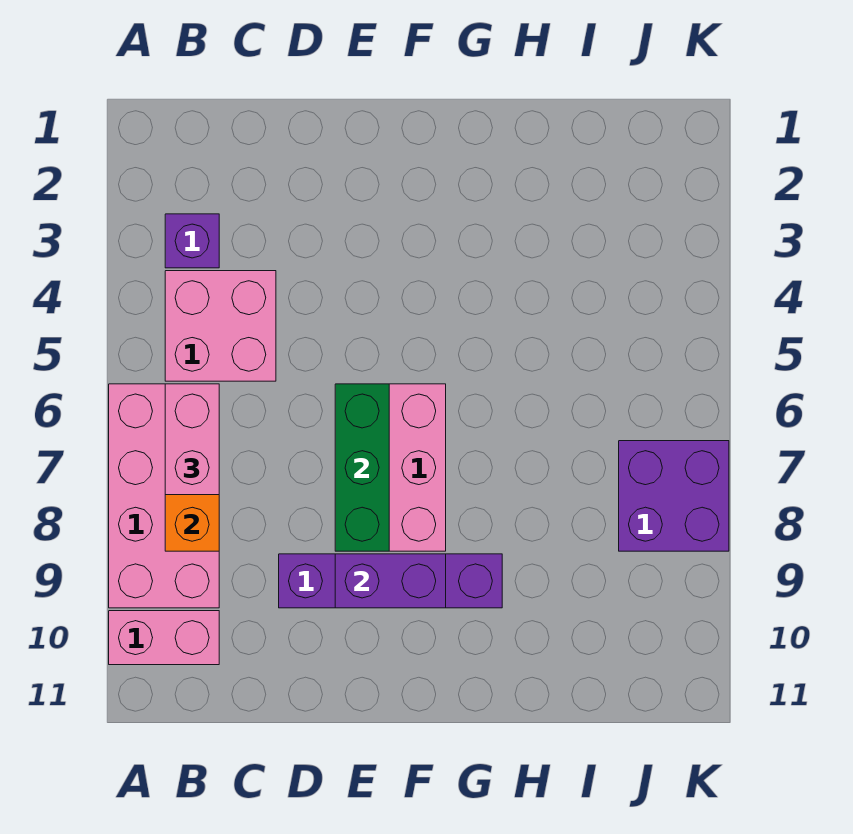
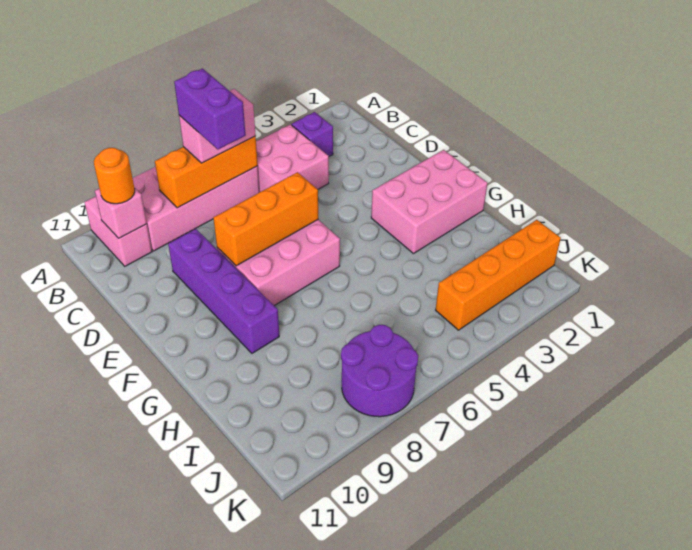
none -> pink brick B10 level 2
none -> orange round brick B10 level 3
green brick E6:E8 level 2 -> orange brick E6:E8 level 2
purple brick E9:F9 level 2 -> purple brick B7:C7 level 4
none -> pink brick F1:G3 level 1
none -> orange brick J1:J4 level 1
purple brick J7:K8 level 1 -> purple round brick J7:K8 level 1

